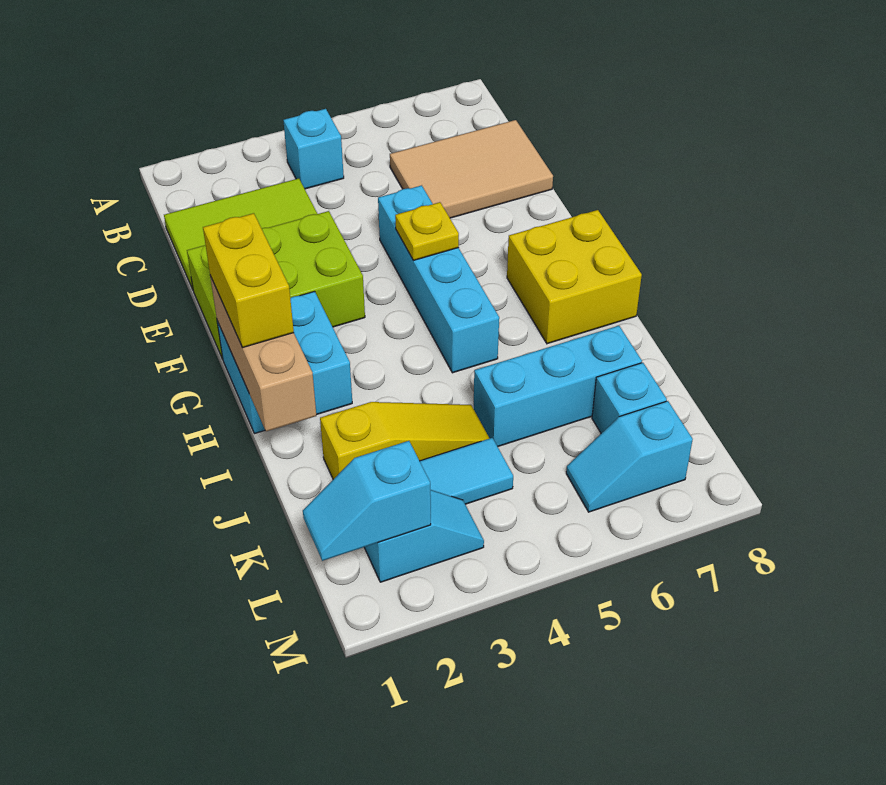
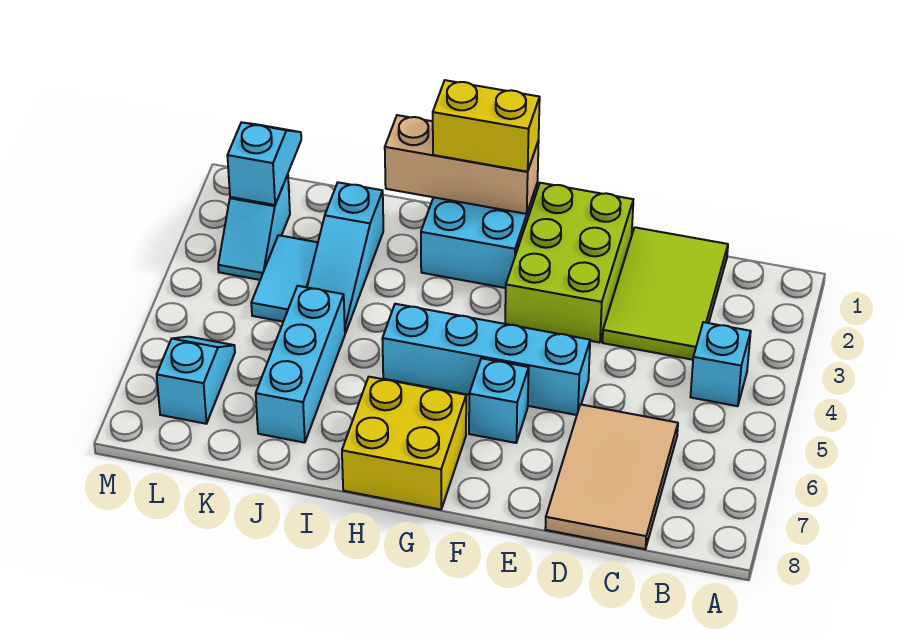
yellow plate F5 level 2 -> none
yellow slope J2:J4 level 1 top 2 -> cyan slope J2:J4 level 1 top 2
cyan brick K7 level 1 -> cyan brick F6 level 1

